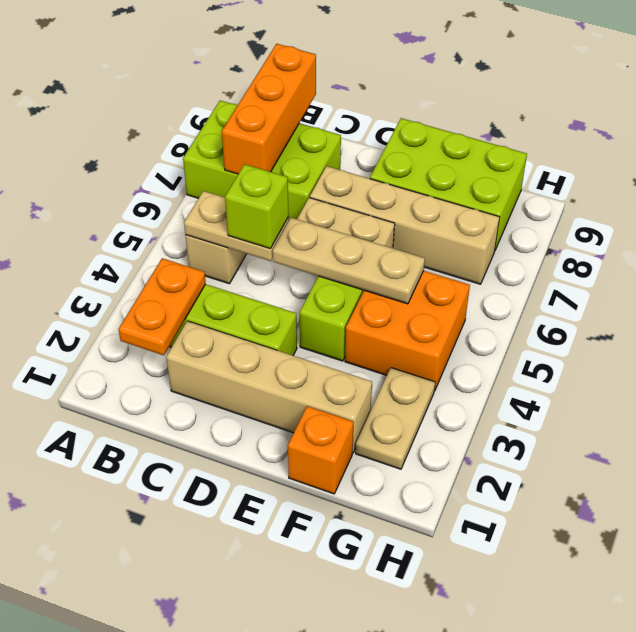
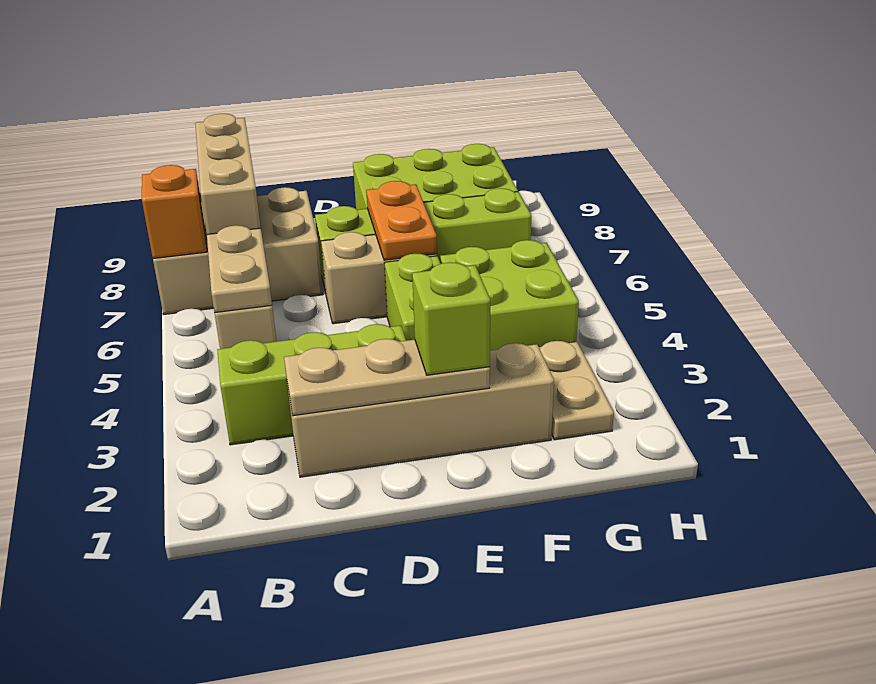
lime brick A7:C8 level 1 -> tan brick A7:C8 level 1
orange plate B2:B3 level 2 -> orange plate E6:E7 level 2
tan plate B5:C5 level 2 -> tan plate B5:B6 level 2
orange brick B7:B9 level 2 -> tan brick B7:B9 level 2
lime brick C5 level 3 -> lime brick E2 level 3
tan plate D5:F5 level 2 -> tan plate C2:E2 level 2
tan brick D7:G7 level 1 -> lime brick D7:G7 level 1
orange brick F1 level 1 -> orange brick A7 level 2
orange brick F4:G5 level 1 -> lime brick F4:G5 level 1

